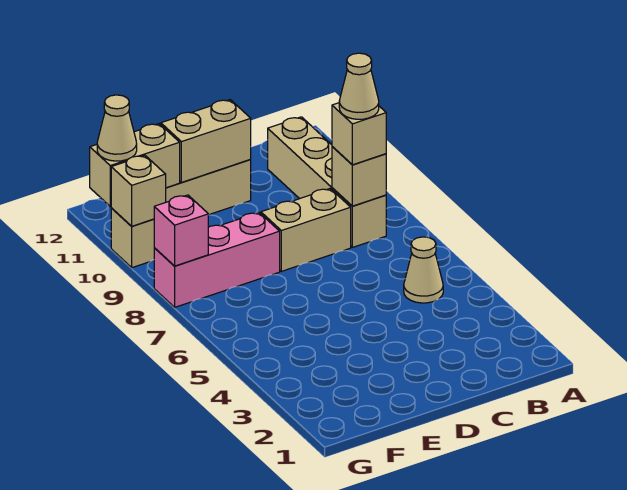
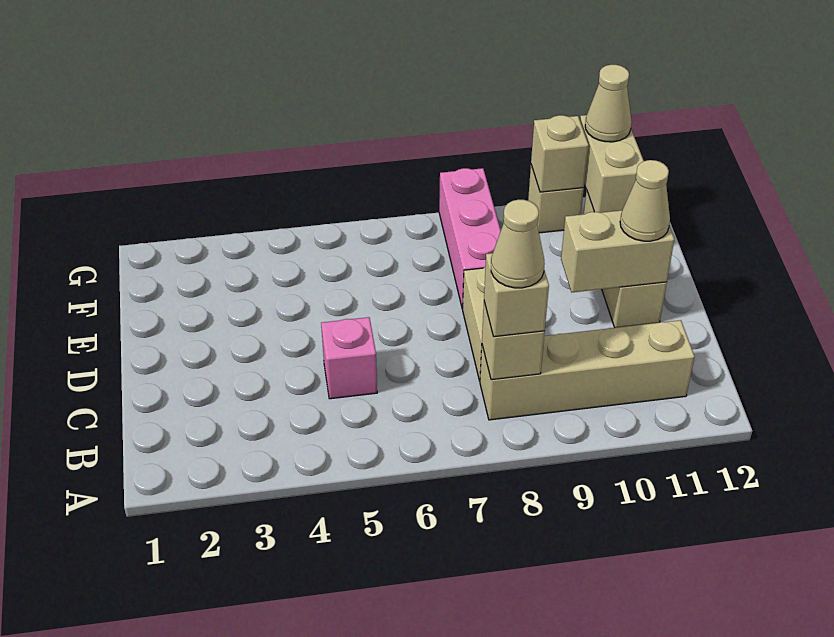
tan cone B5 level 1 -> tan cone D11 level 3
tan brick D11:E11 level 2 -> tan brick D10:D11 level 2
pink brick G8 level 2 -> pink brick C5 level 1

